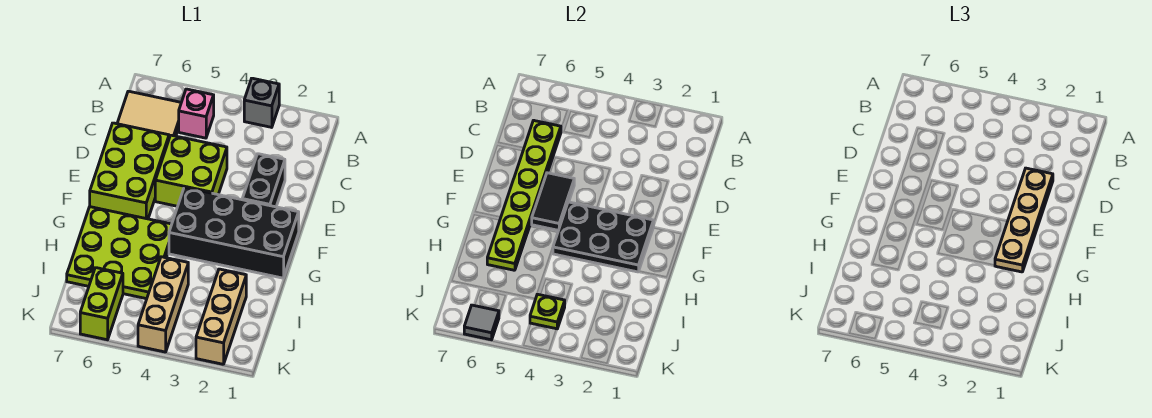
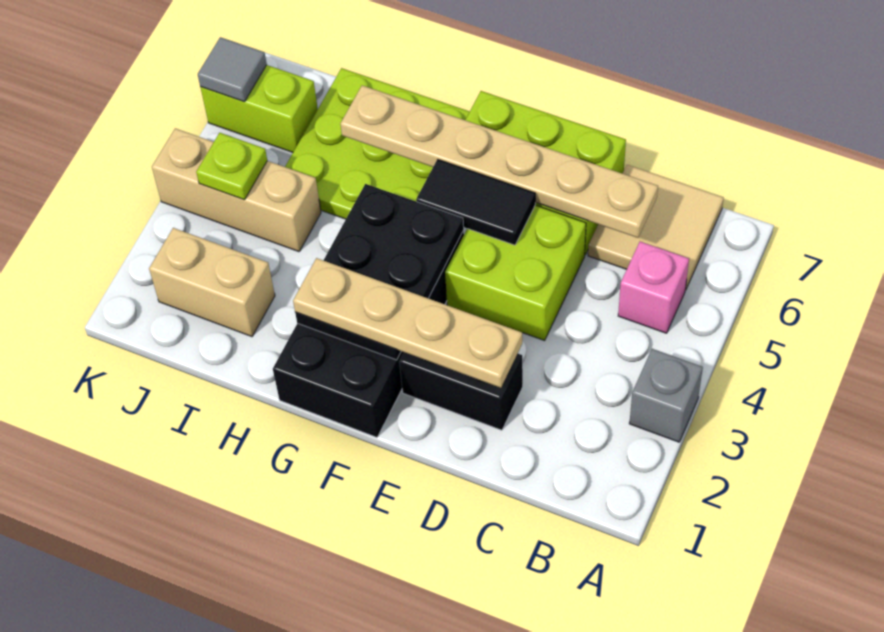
lime plate C6:H6 level 2 -> tan plate C6:H6 level 2
tan brick I2:K2 level 1 -> tan brick I2:J2 level 1

